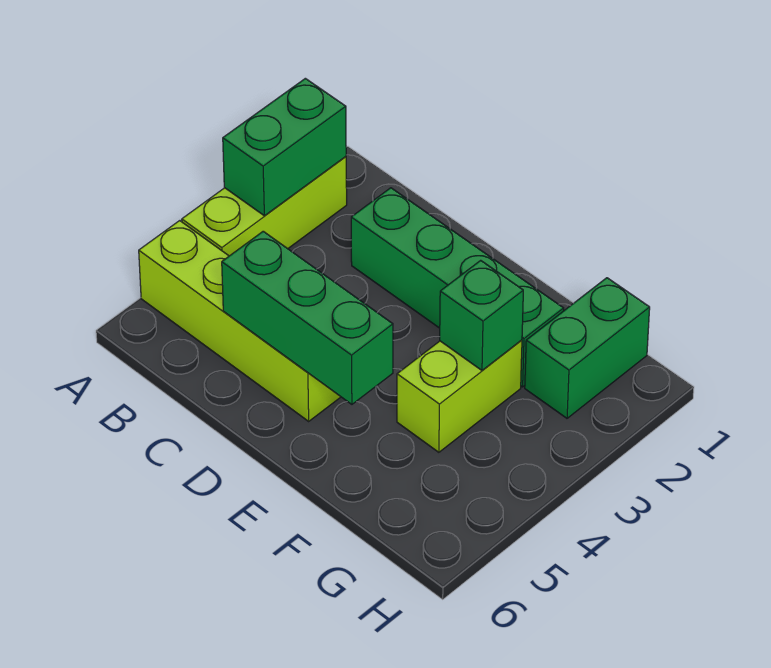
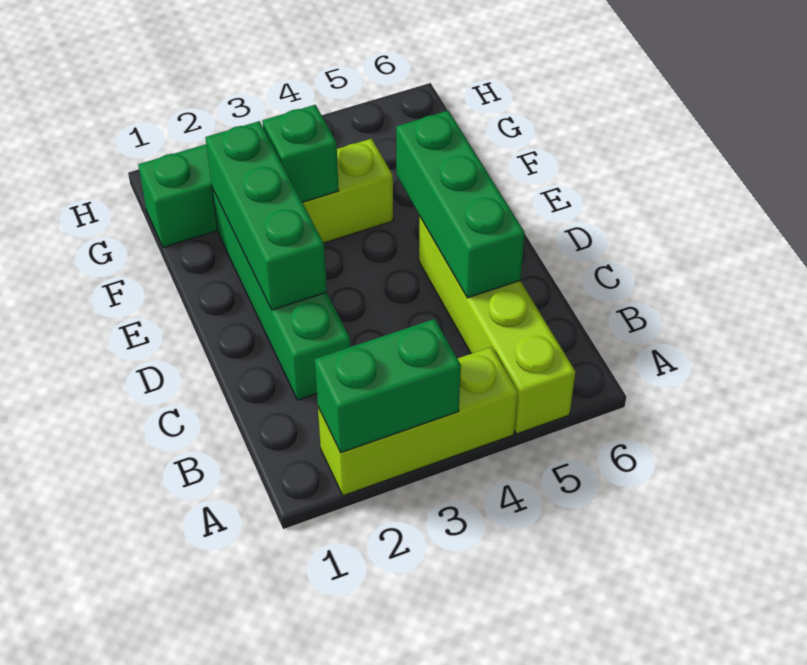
none -> green brick D2:F2 level 2

